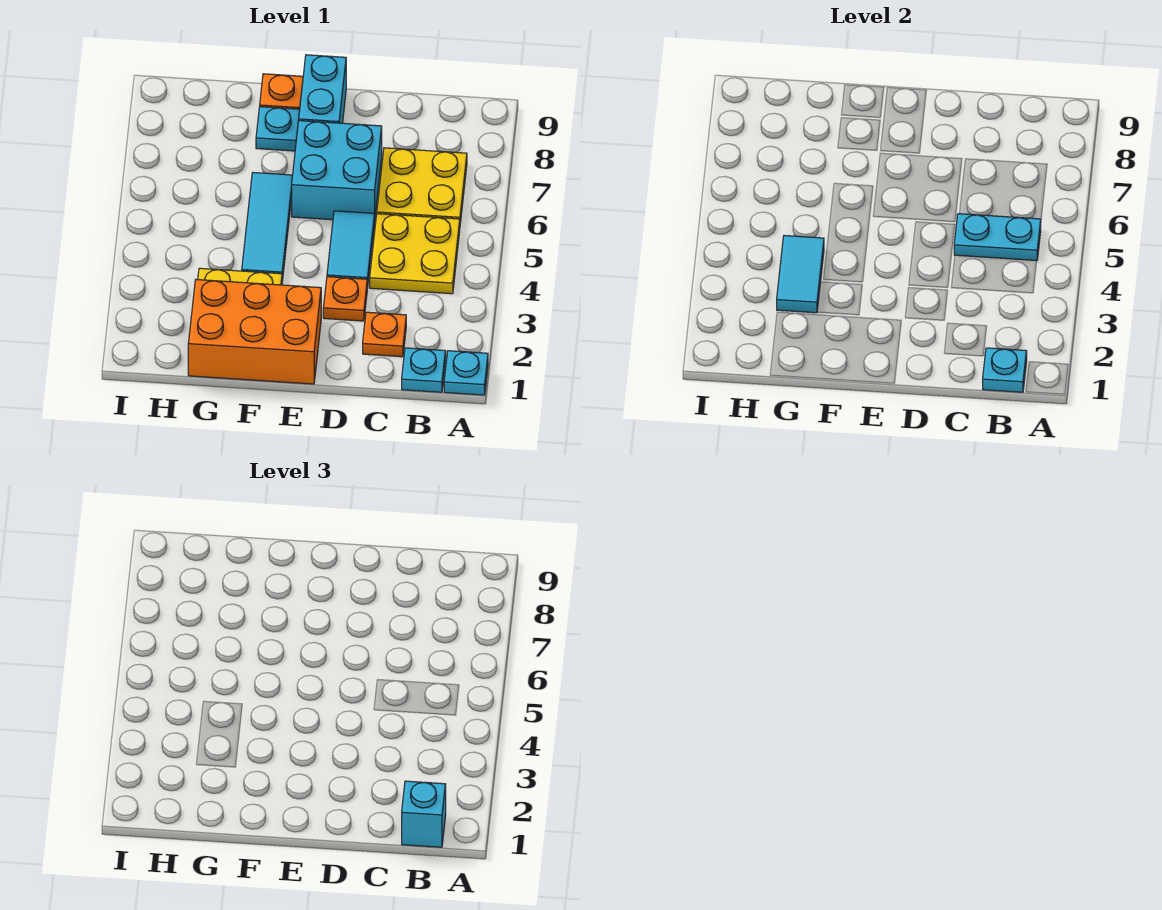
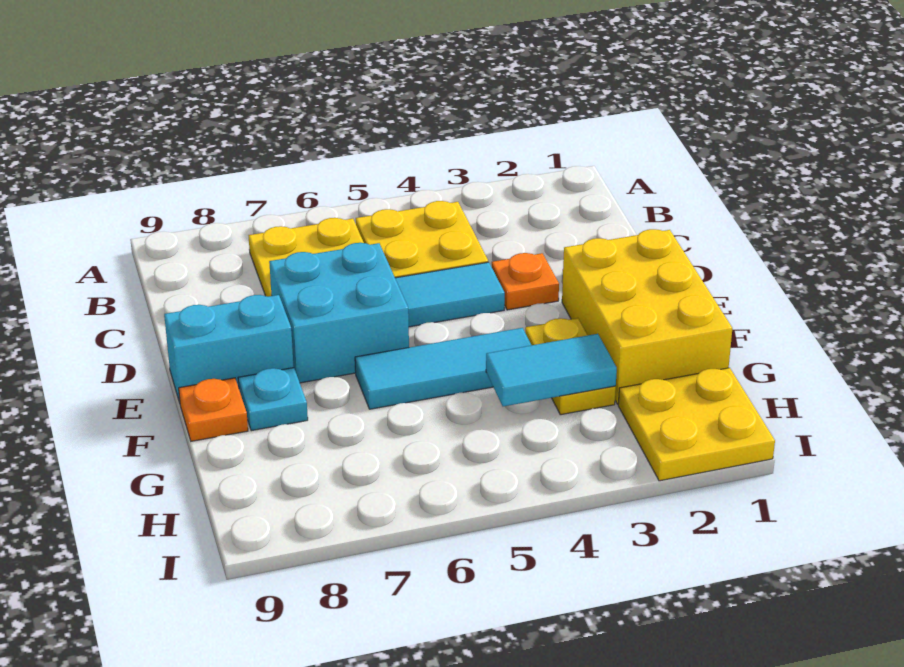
cyan plate A1 level 1 -> none
cyan plate B1 level 1 -> none
cyan plate B1 level 2 -> none
cyan brick B1 level 3 -> none
cyan plate B5:C5 level 2 -> none
orange plate C2 level 1 -> none
orange brick E1:G2 level 1 -> yellow brick E1:G2 level 1
none -> yellow plate H1:I2 level 1

